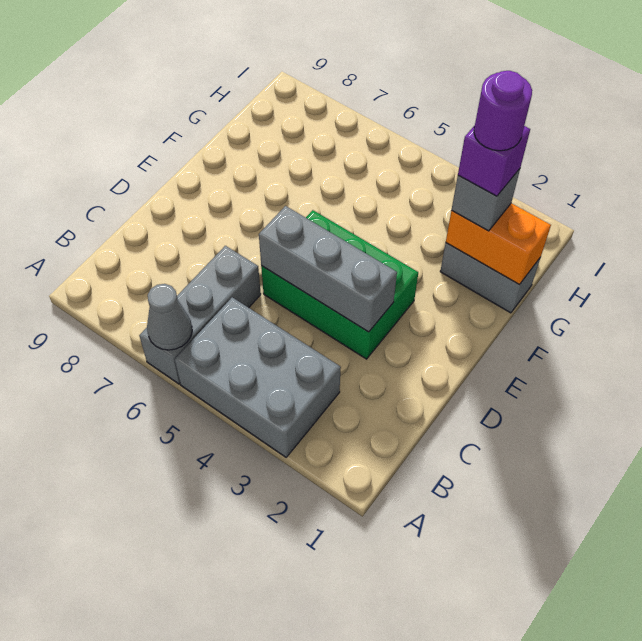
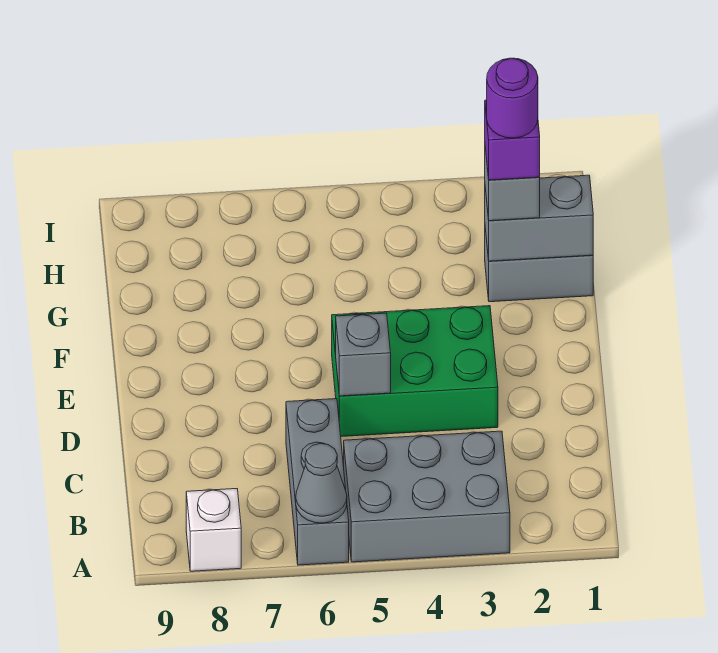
none -> white brick A8 level 1
grey brick D3:D5 level 2 -> grey brick D5 level 2
orange brick G1:G2 level 2 -> grey brick G1:G2 level 2

